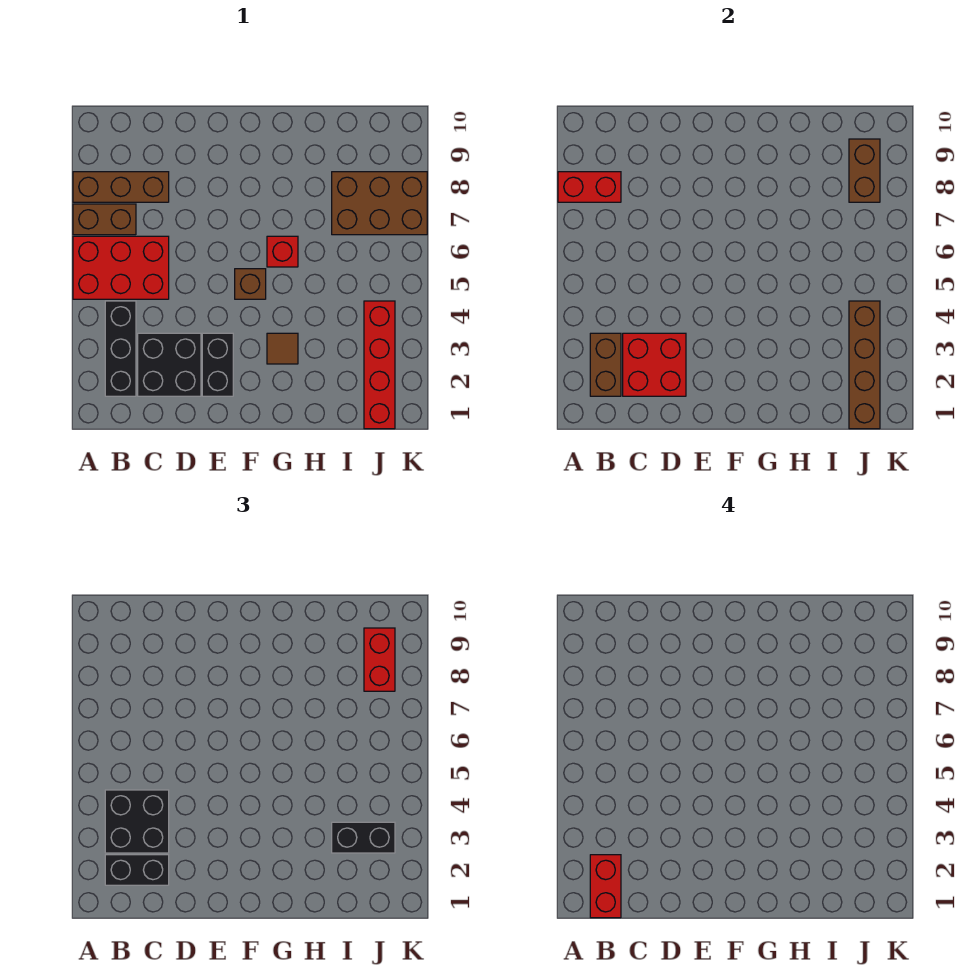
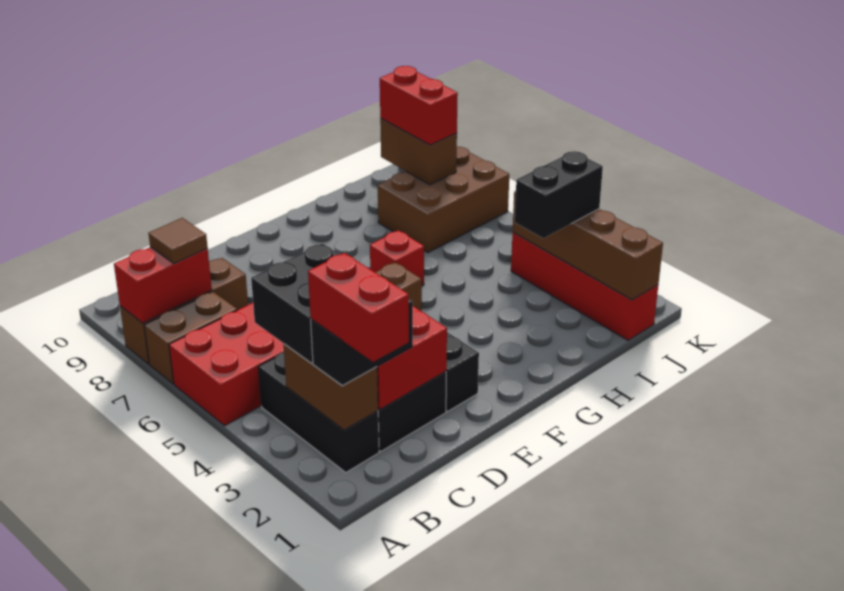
brown tile G3 level 1 -> brown tile B8 level 3

